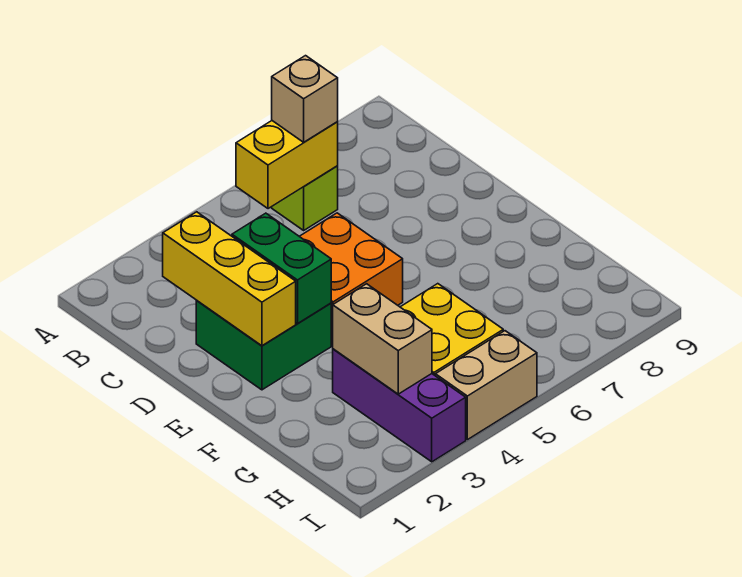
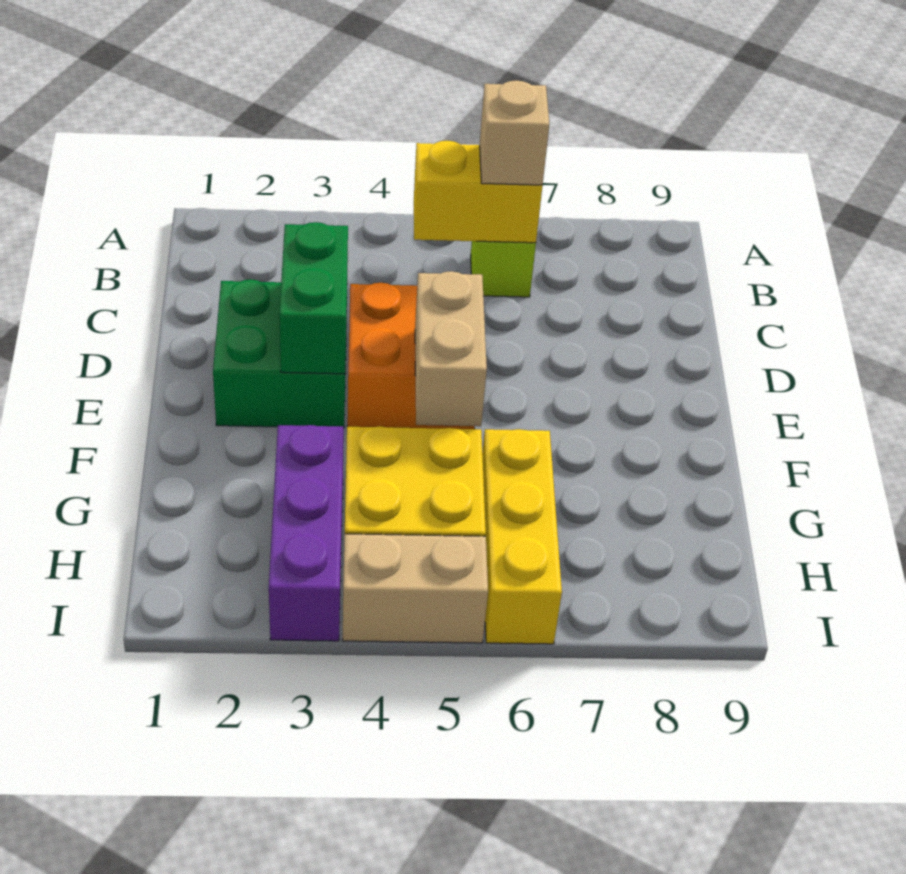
yellow brick C2:E2 level 2 -> yellow brick G6:I6 level 1
tan brick G3:H3 level 2 -> tan brick E5:F5 level 2

